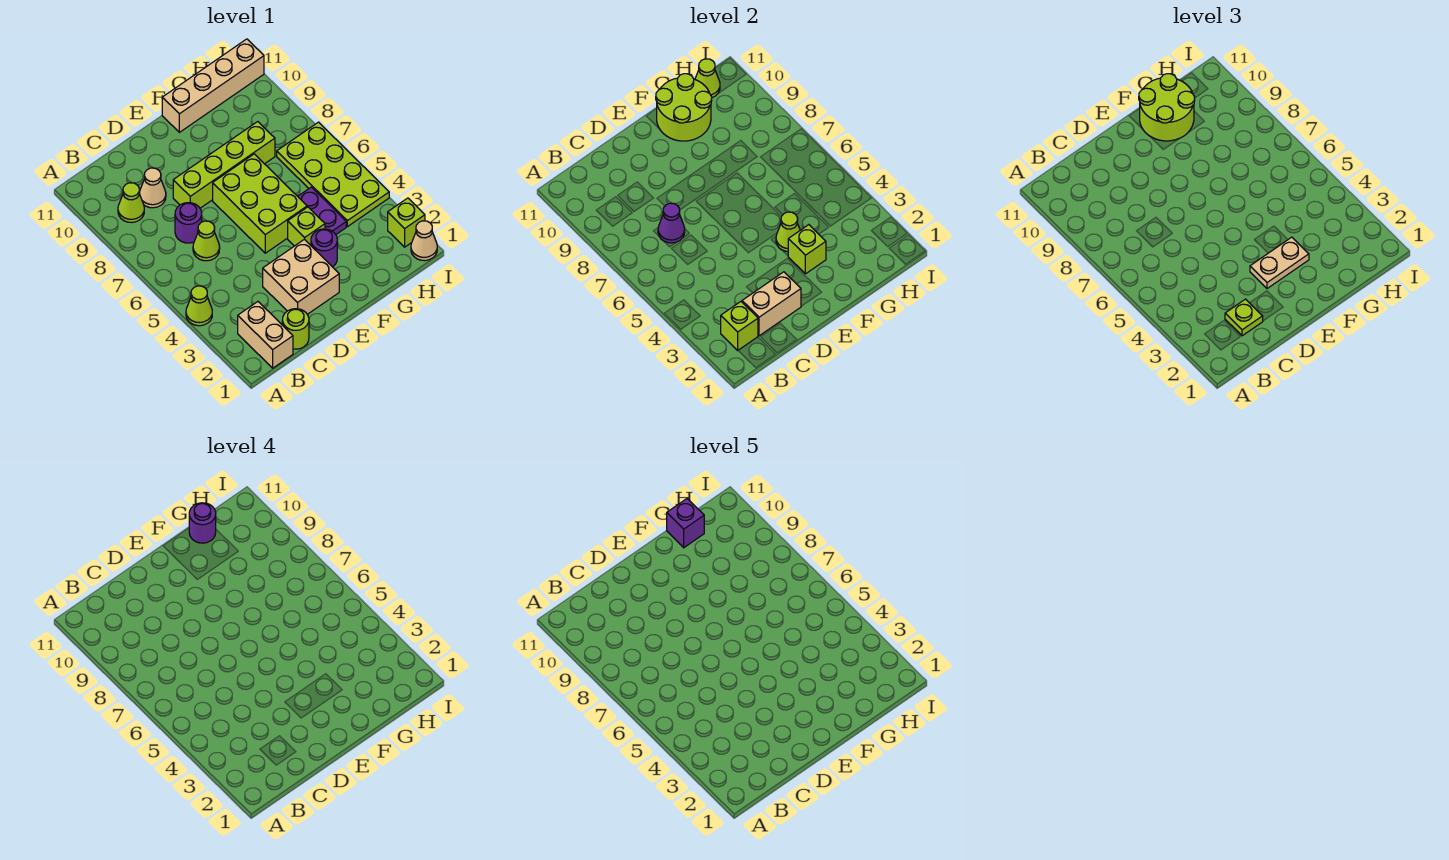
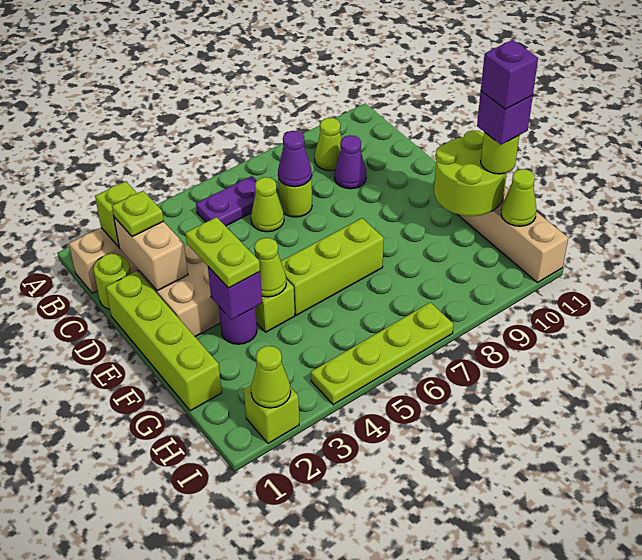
lime cone A4 level 1 -> lime cone I2 level 2
purple round brick C7 level 1 -> lime round brick C7 level 1
tan cone C9 level 1 -> purple cone C9 level 1
lime brick D8:G8 level 1 -> lime brick D1:G1 level 1
tan plate E3:F3 level 3 -> lime plate E3:F3 level 3
lime brick E5:F7 level 1 -> lime brick F5:F7 level 1
lime brick F3 level 2 -> purple brick F3 level 2
lime round brick F10:G11 level 3 -> lime round brick G11 level 3
purple plate G4:G5 level 1 -> purple plate B5:B6 level 1
purple round brick G11 level 4 -> purple brick G11 level 4
lime plate H4:I7 level 1 -> lime plate I4:I7 level 1
tan cone I1 level 1 -> none

